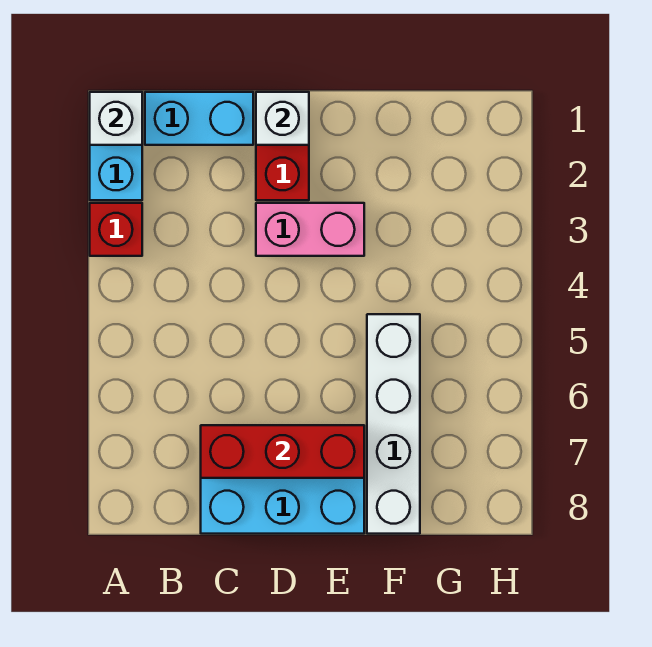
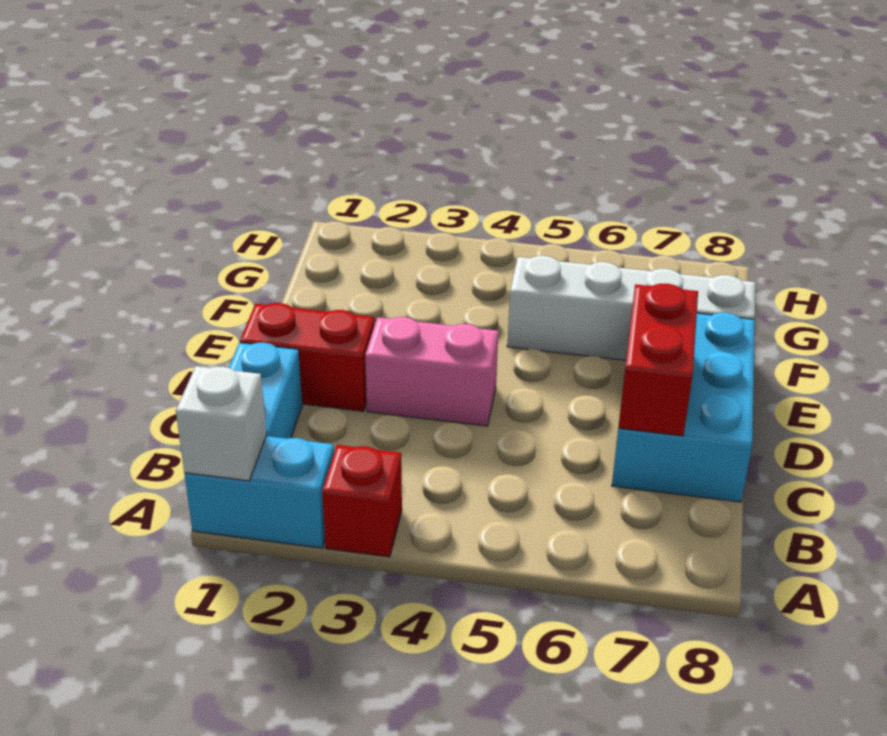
red brick C7:E7 level 2 -> red brick C7:D7 level 2
white brick D1 level 2 -> none
pink brick D3:E3 level 1 -> pink brick D3:D4 level 1

